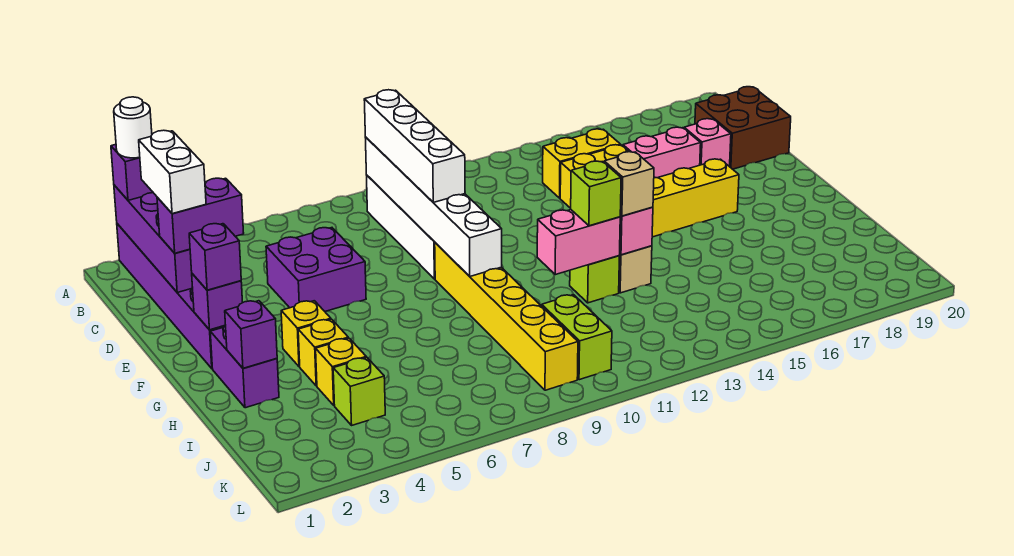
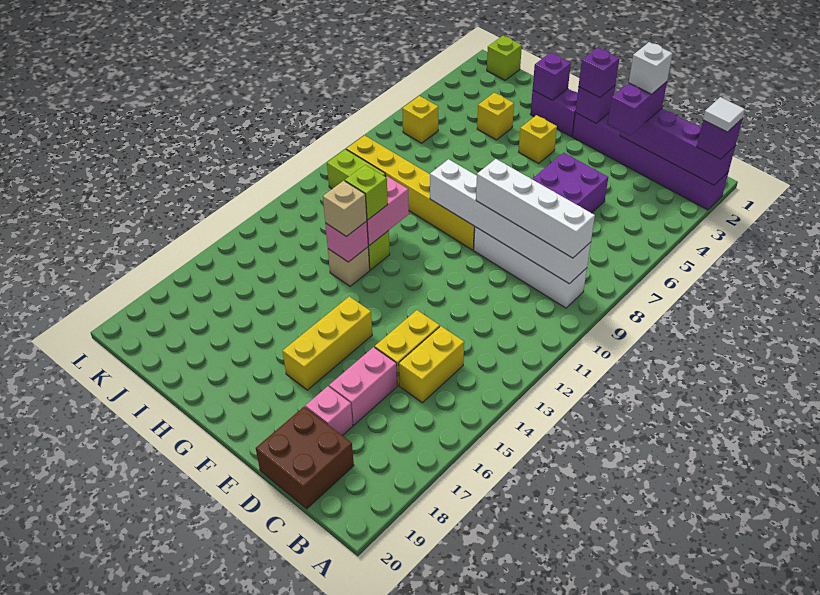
white round brick A2 level 4 -> white tile A2 level 4
white brick C2:D2 level 4 -> white brick D2 level 4
yellow brick H4 level 1 -> yellow brick K6 level 1
lime brick J4 level 1 -> lime brick K1 level 1

